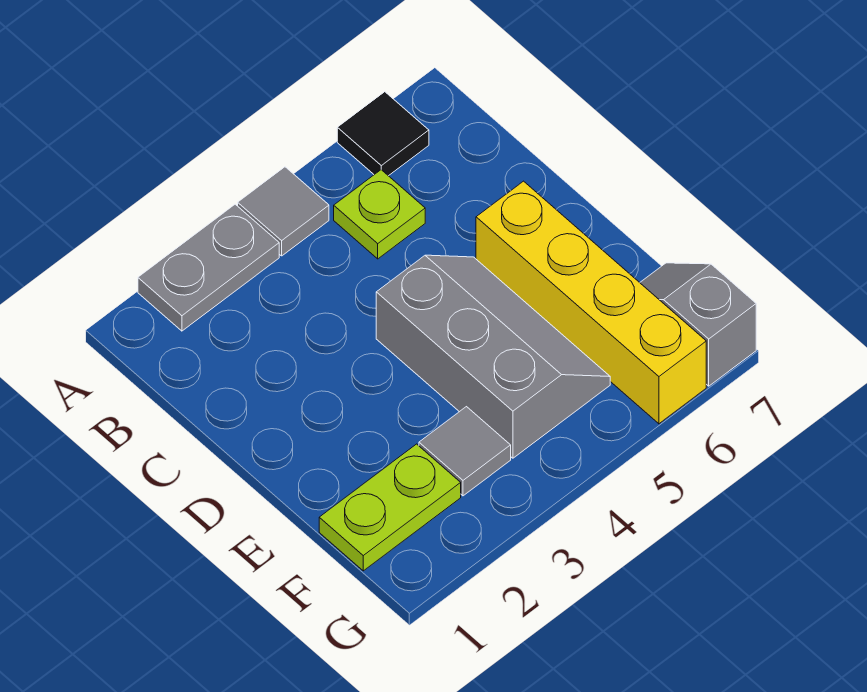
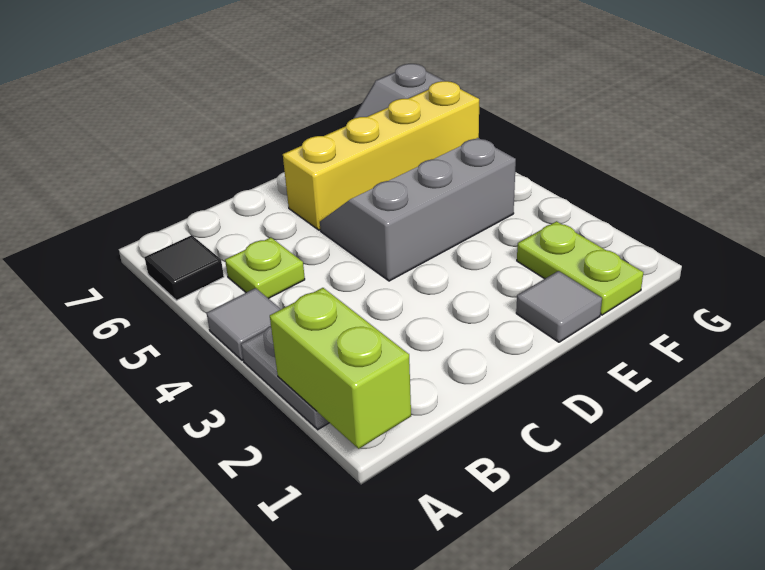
none -> lime brick A1:A2 level 2
grey tile F3 level 1 -> grey tile E1 level 1

